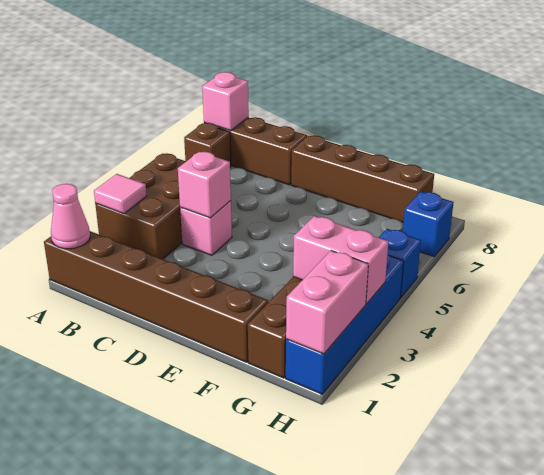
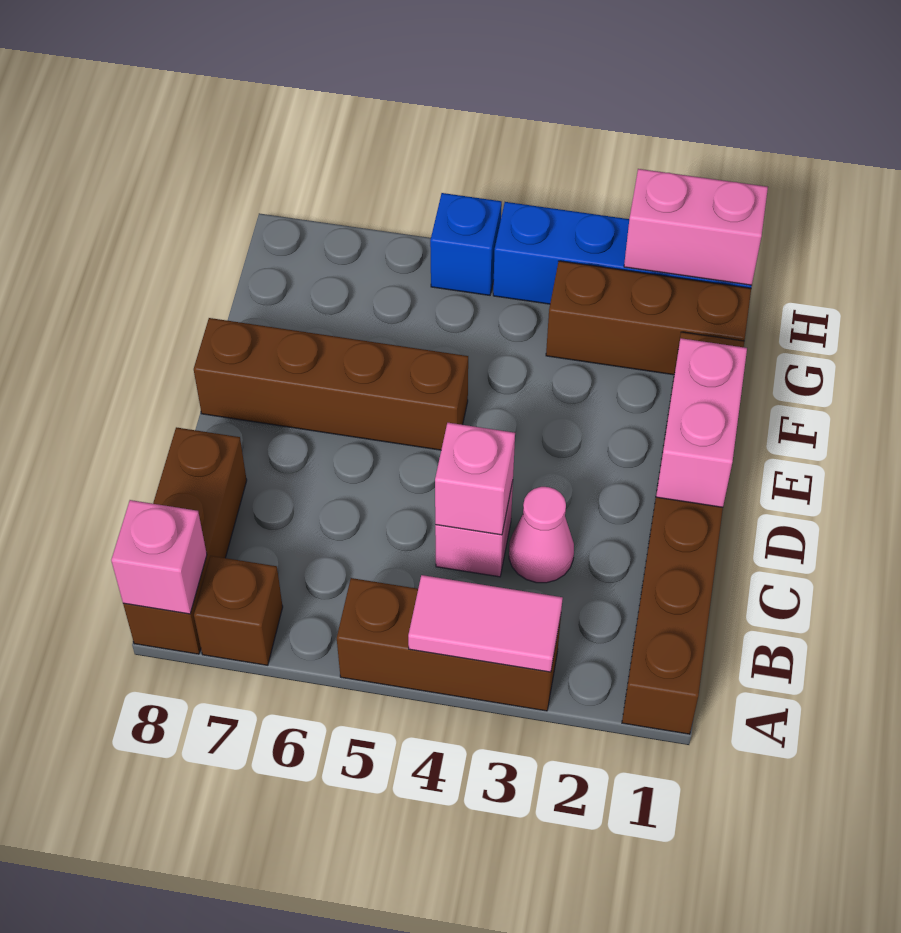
pink cone A1 level 2 -> pink cone C3 level 1
brown brick A3:B5 level 1 -> brown brick A3:A5 level 1
pink tile A3 level 2 -> pink tile A3:A4 level 2
brown brick D8:G8 level 1 -> brown brick E5:E8 level 1
pink brick G3:H3 level 2 -> pink brick D1:E1 level 2
blue brick H7 level 1 -> none

